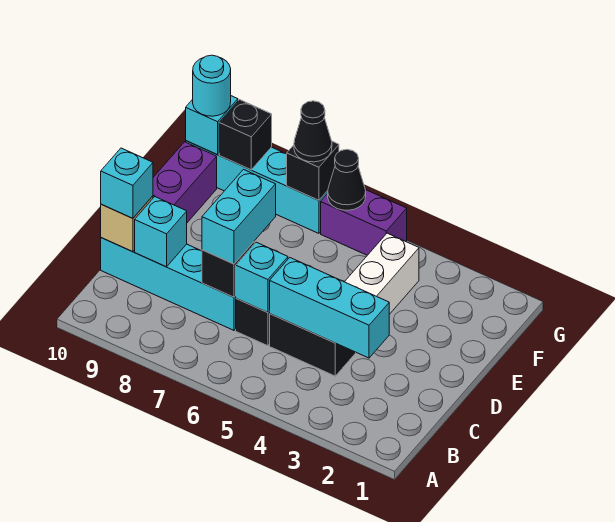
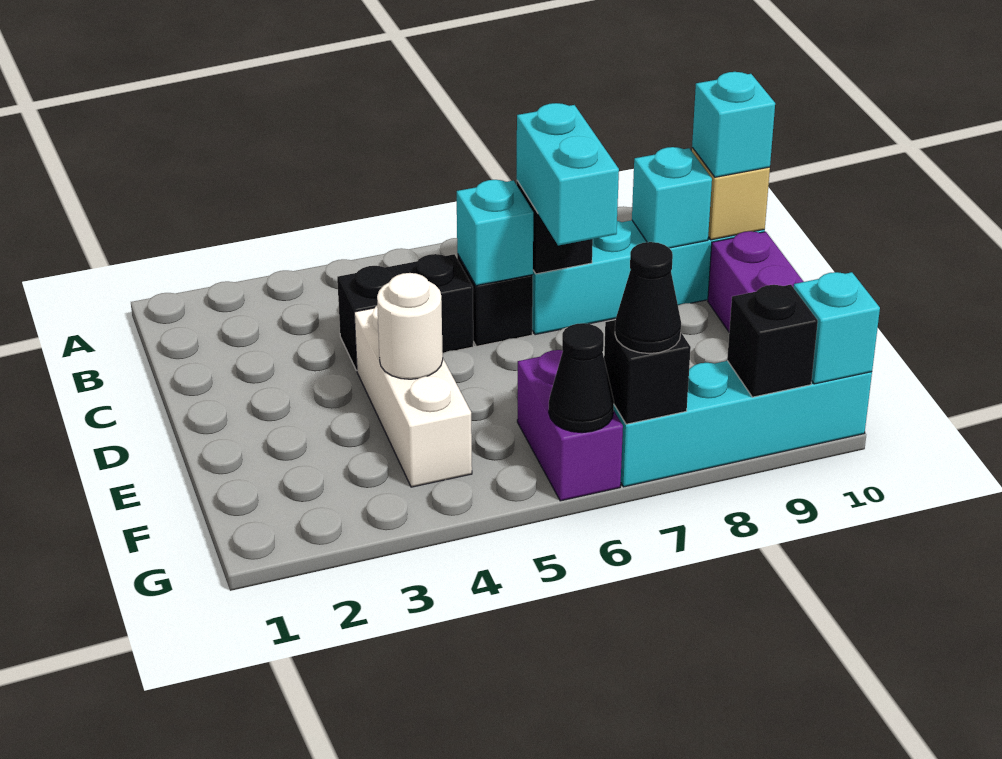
cyan brick C3:C5 level 2 -> none
none -> white round brick E4 level 2
purple brick G5:G6 level 1 -> purple brick F6:G6 level 1
cyan round brick G10 level 3 -> none

